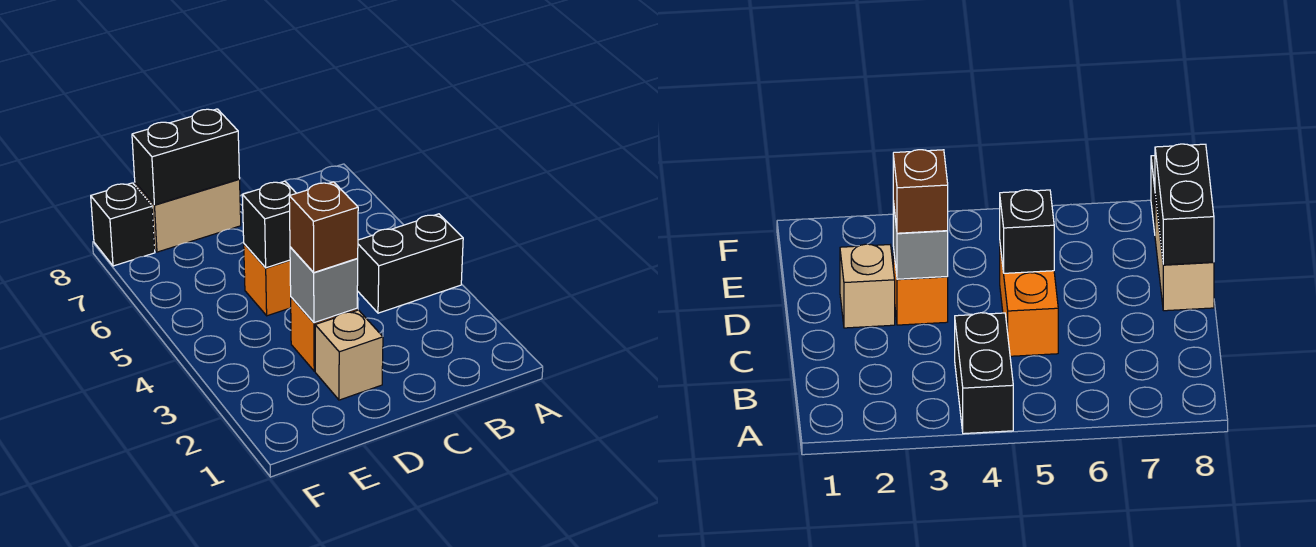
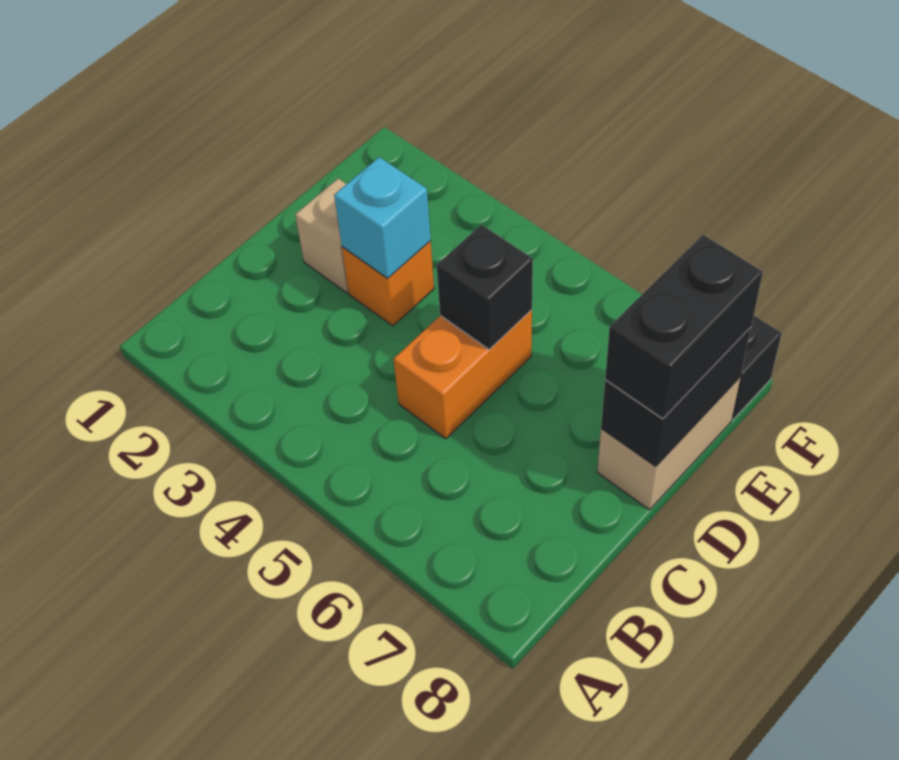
black brick A4:B4 level 1 -> black brick D8:E8 level 3
grey brick D3 level 2 -> cyan brick D3 level 2
brown brick D3 level 3 -> none

